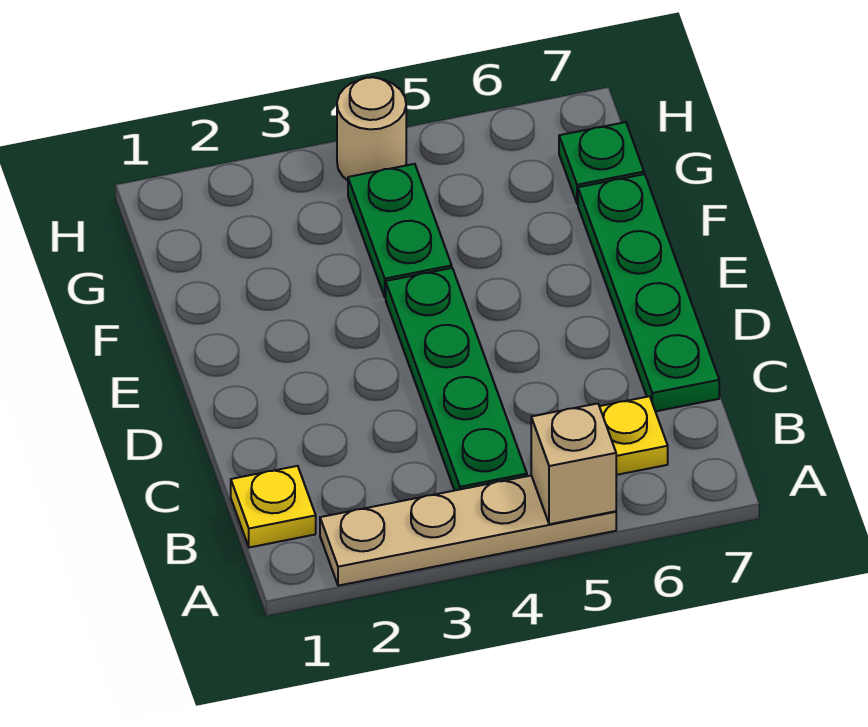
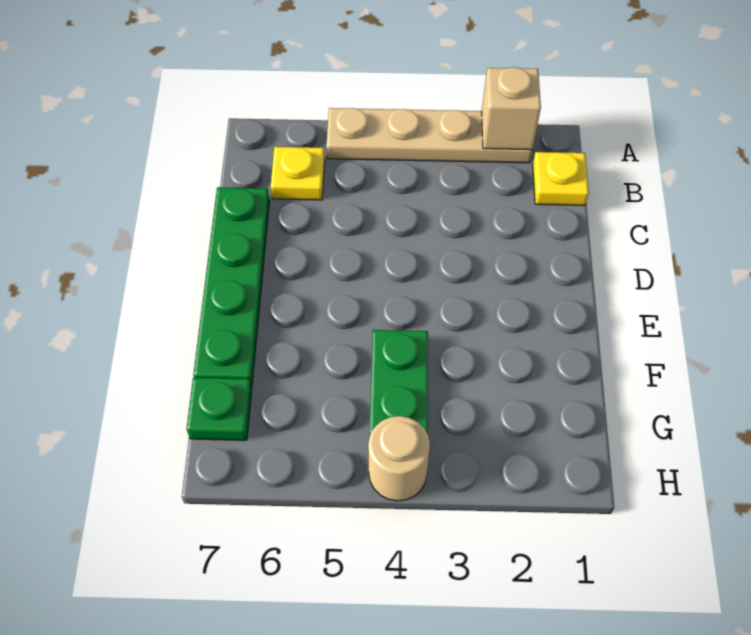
tan brick A5 level 2 -> tan brick A2 level 2
green plate B4:E4 level 1 -> none

